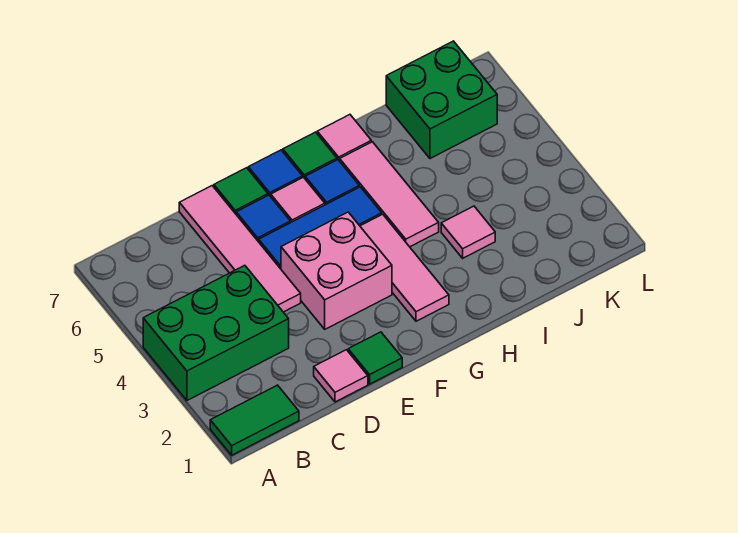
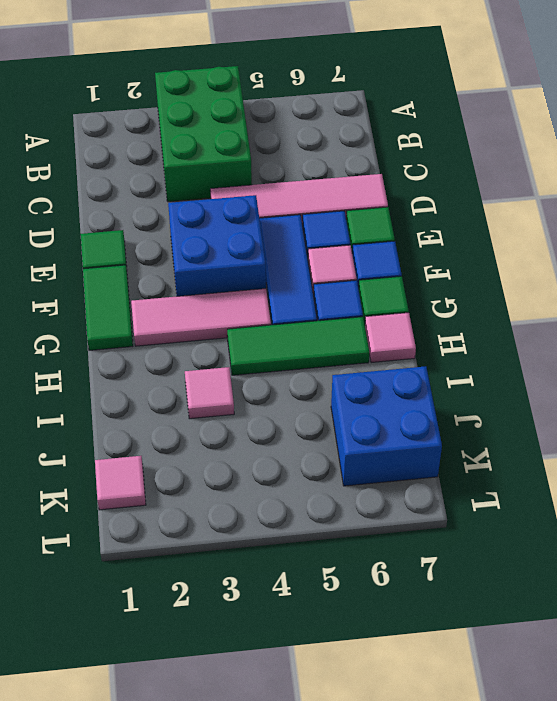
green tile A1:B1 level 1 -> green tile F1:G1 level 1
pink tile D1 level 1 -> pink tile K1 level 1
pink brick E3:F4 level 1 -> blue brick E3:F4 level 1
pink tile H4:H6 level 1 -> green tile H4:H6 level 1
green brick J6:K7 level 1 -> blue brick J6:K7 level 1

